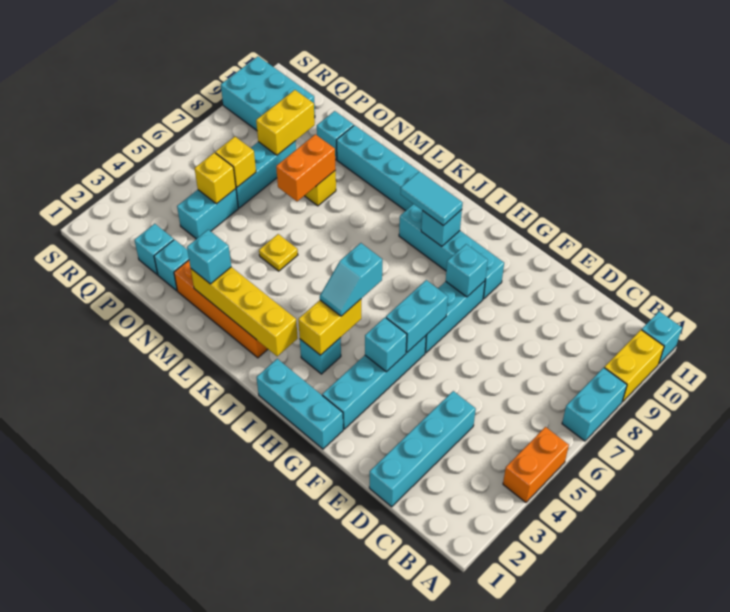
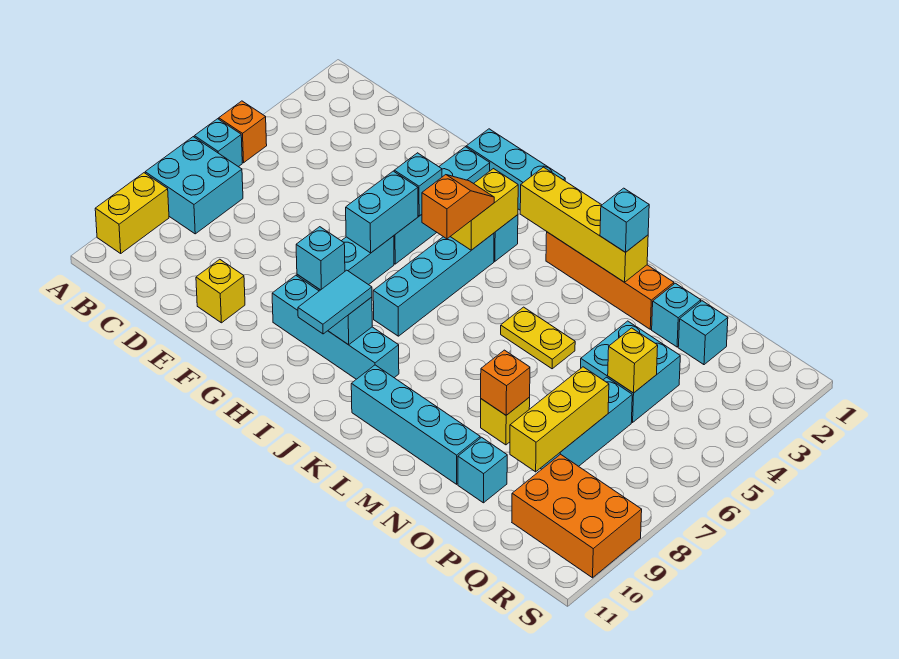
orange brick A4:A5 level 1 -> orange brick A5 level 1
cyan brick A7:A8 level 1 -> cyan brick A7:B8 level 1
cyan brick A11 level 1 -> cyan brick A6 level 1
cyan brick D1:D4 level 1 -> cyan brick I4:I7 level 1
cyan slope I4:I5 level 3 top 5 -> orange slope I4:I5 level 3 top 5
cyan tile I9:J9 level 3 -> cyan tile I9:I10 level 3
yellow plate M5 level 1 -> yellow plate L5:M5 level 1
orange brick N7:N8 level 2 -> orange brick N8 level 2
cyan brick P4:P5 level 1 -> cyan brick O4:P5 level 1
yellow brick P6 level 2 -> yellow brick E10 level 1
yellow brick P8:P9 level 2 -> yellow brick P7:P9 level 2
cyan brick Q9:S10 level 1 -> orange brick Q9:S10 level 1

